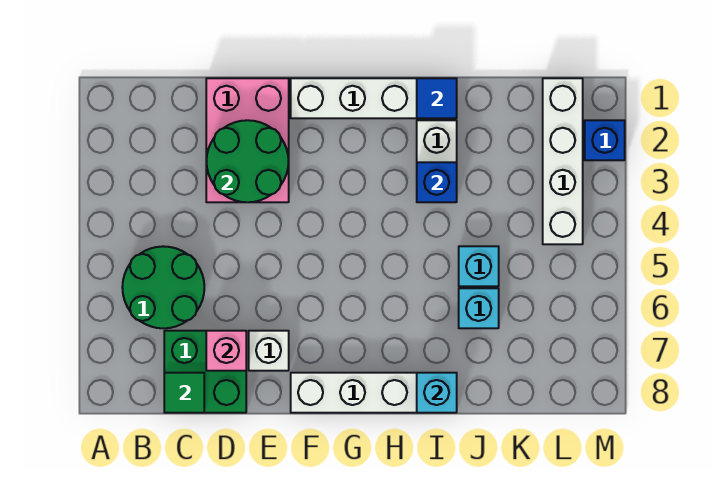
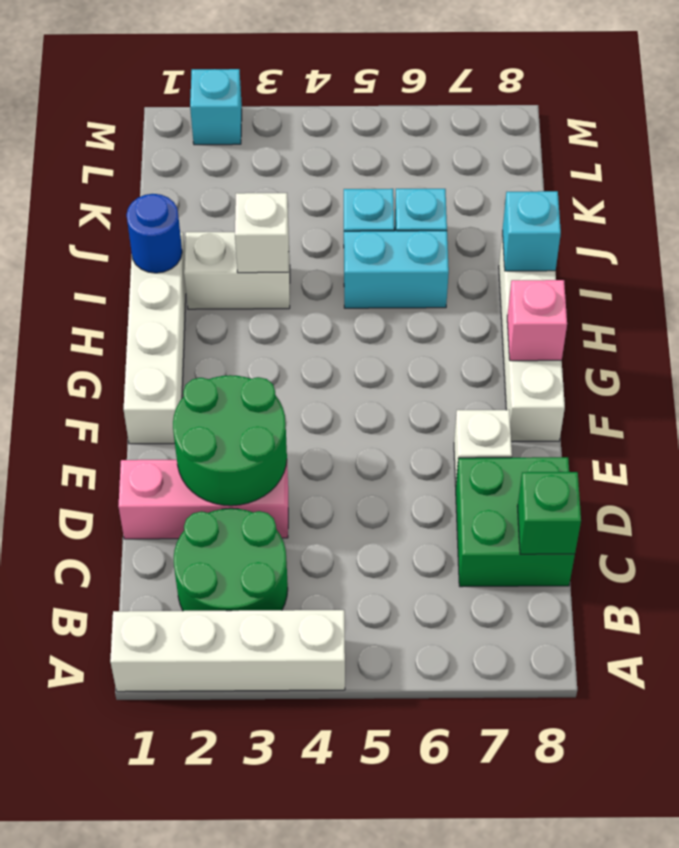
green round brick B5:C6 level 1 -> green round brick B2:C3 level 1
green tile C8 level 2 -> green brick C8 level 2
pink brick D1:E3 level 1 -> pink brick D1:D3 level 1
pink brick D7 level 2 -> pink brick G8 level 2
blue tile I1 level 2 -> blue round brick I1 level 2
blue brick I3 level 2 -> white brick I3 level 2
none -> cyan brick I5:I6 level 1
white brick L1:L4 level 1 -> white brick A1:A4 level 1
blue brick M2 level 1 -> cyan brick M2 level 1

